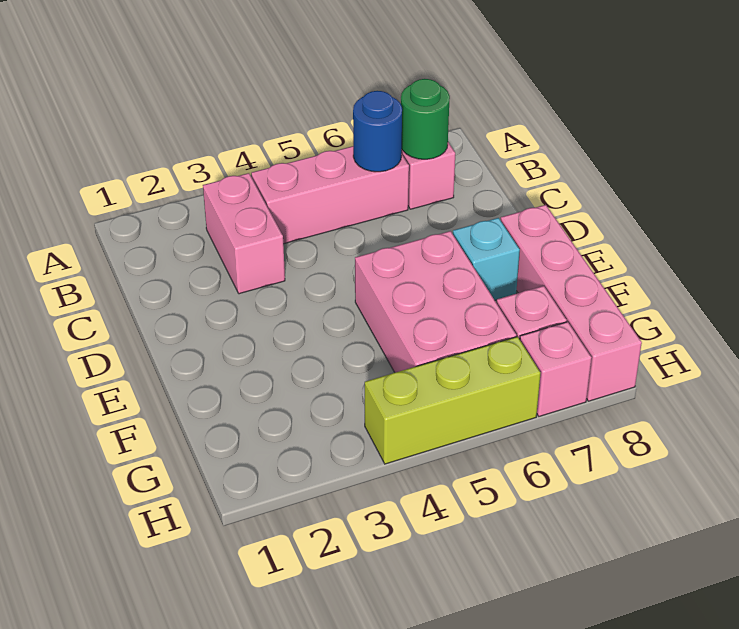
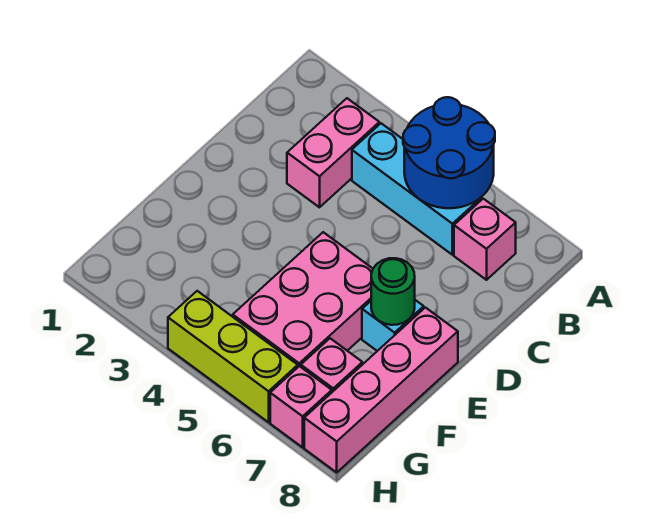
pink brick B4:B6 level 1 -> cyan brick B4:B6 level 1
blue round brick B6 level 2 -> blue round brick A5:B6 level 2
green round brick B7 level 2 -> green round brick E7 level 2

